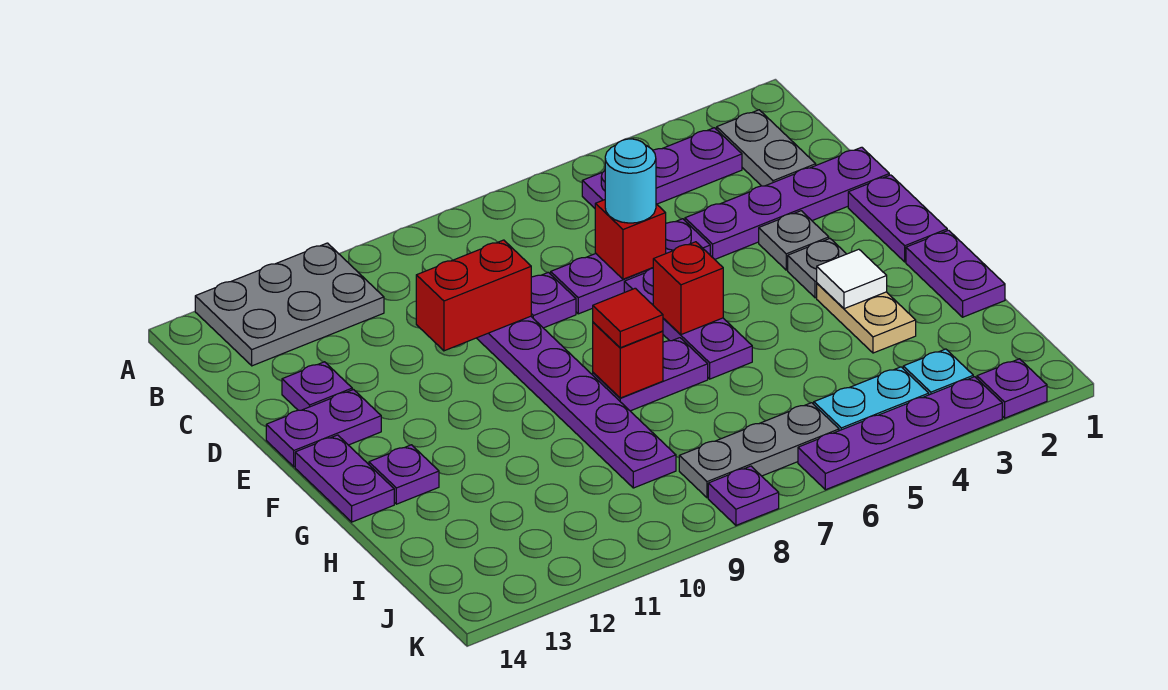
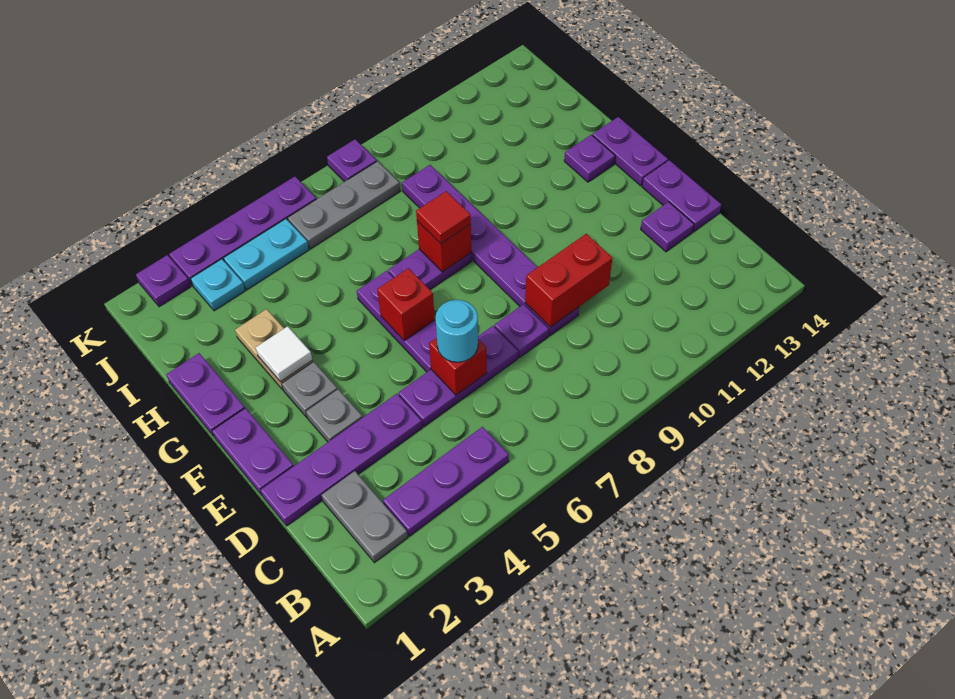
grey plate A11:B13 level 1 -> none
purple plate E13:E14 level 1 -> purple plate D14:E14 level 1

